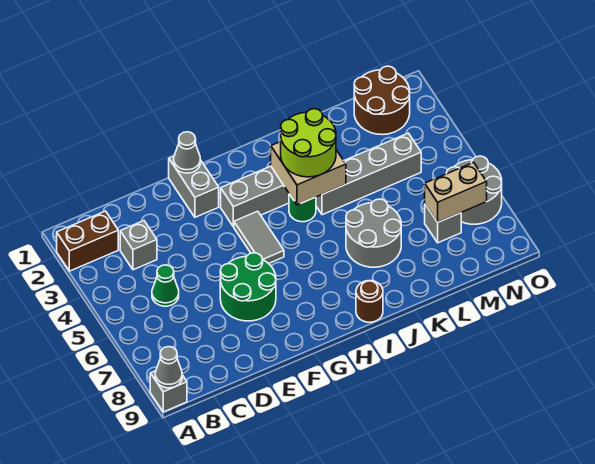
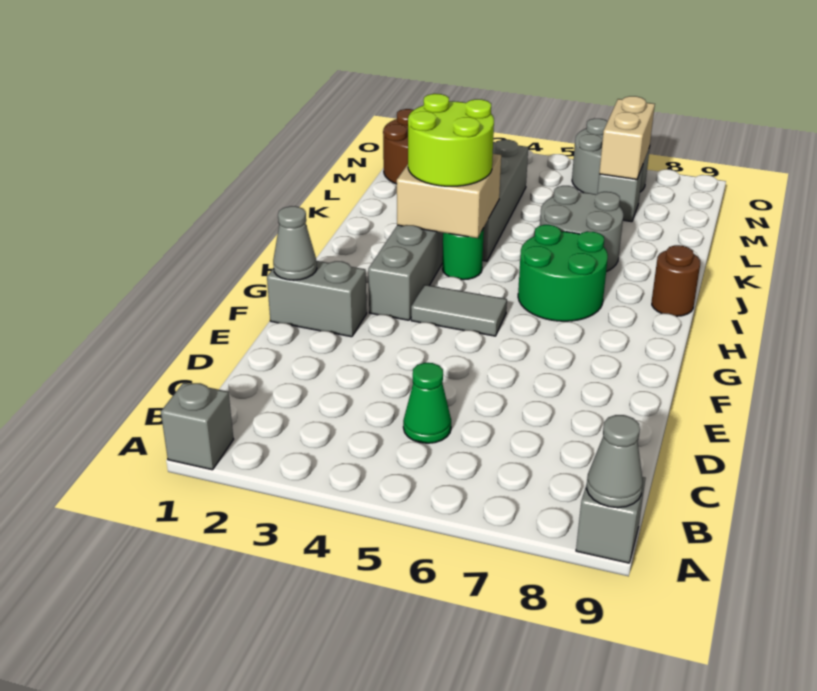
brown brick A2:B2 level 1 -> none
grey brick C3 level 1 -> grey brick A1 level 1
green round brick E6:F7 level 1 -> green round brick H6:I7 level 1

